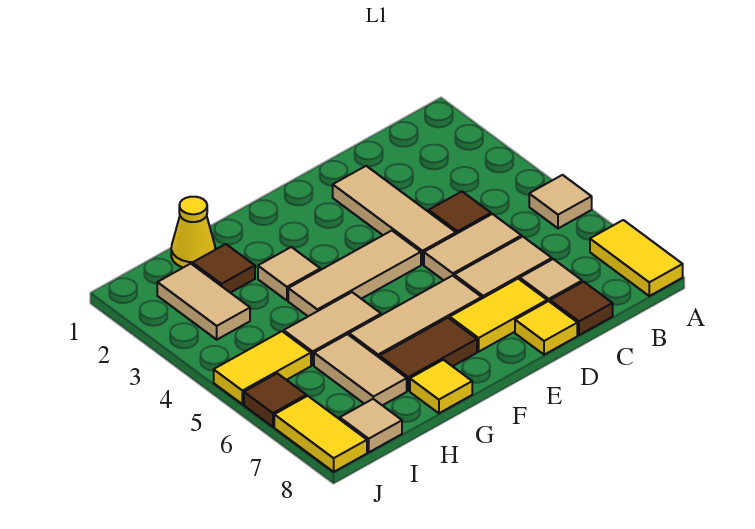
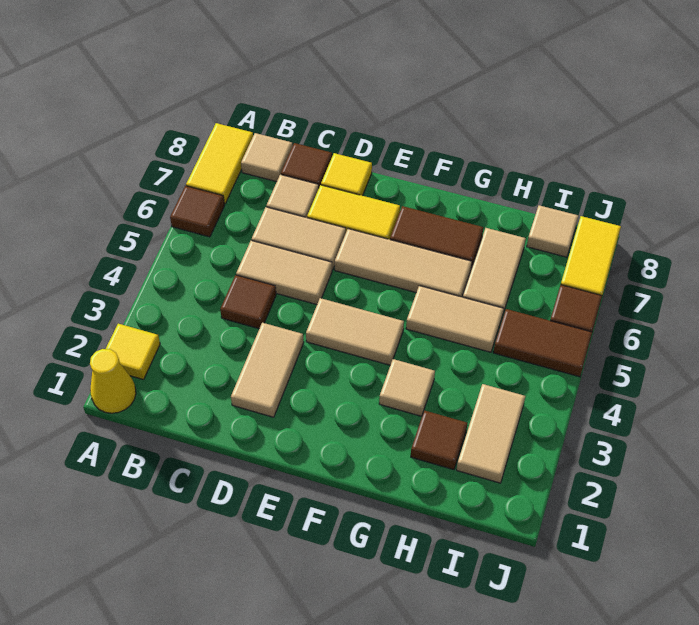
tan tile A5 level 1 -> tan tile B8 level 1
none -> brown tile A6 level 1
tan tile D2:D4 level 1 -> tan tile D2:D3 level 1
tan tile E4:G4 level 1 -> tan tile E4:F4 level 1
yellow tile G8 level 1 -> yellow tile A2 level 1
yellow cone H1 level 1 -> yellow cone A1 level 1
yellow tile I5:J5 level 1 -> brown tile I5:J5 level 1

